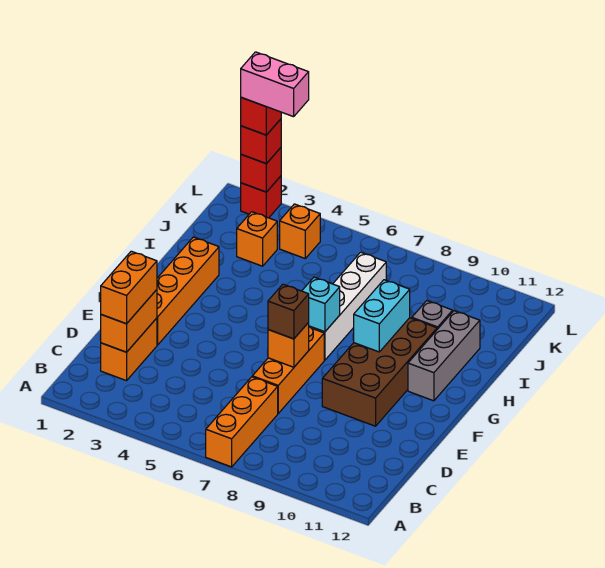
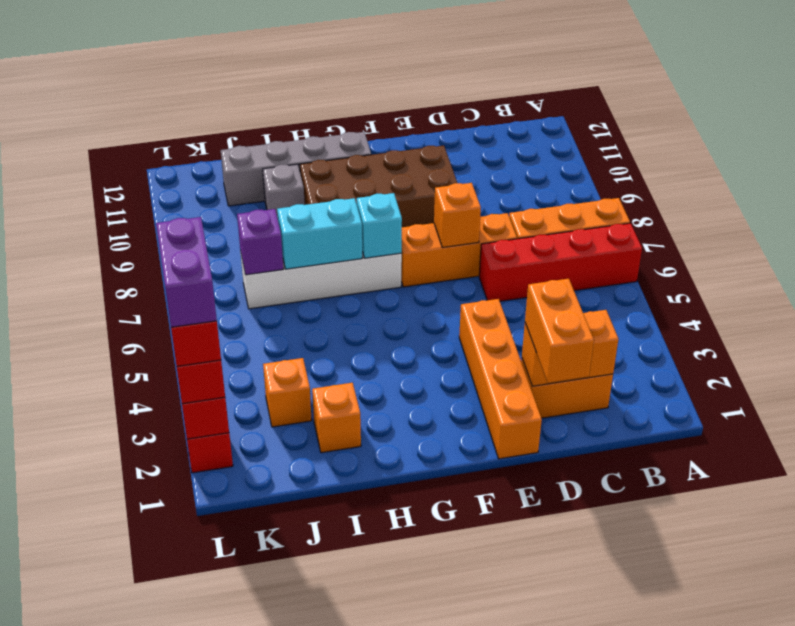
none -> red brick A6:D6 level 1
orange brick C2:D2 level 3 -> orange brick D1:D2 level 3
orange brick E2:H2 level 1 -> orange brick E1:E4 level 1
brown brick E7 level 3 -> none
cyan brick G9:H9 level 2 -> cyan brick H7:I7 level 2
grey brick G11:I11 level 1 -> grey brick G11:J11 level 1
none -> purple brick J7 level 2
orange brick K4 level 1 -> orange brick I2 level 1
pink brick L2:L3 level 5 -> purple brick L2:L3 level 5

